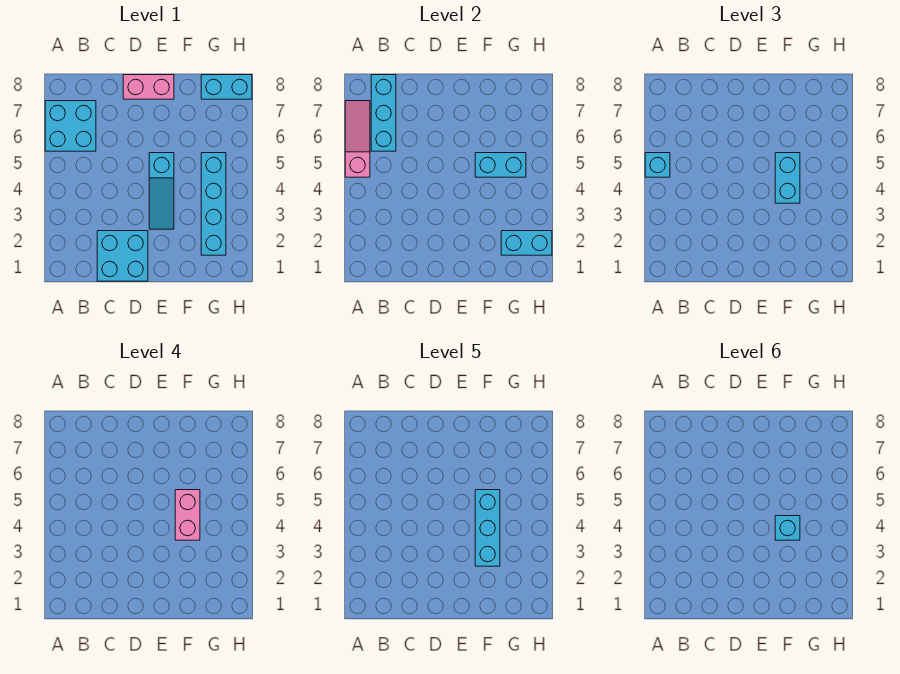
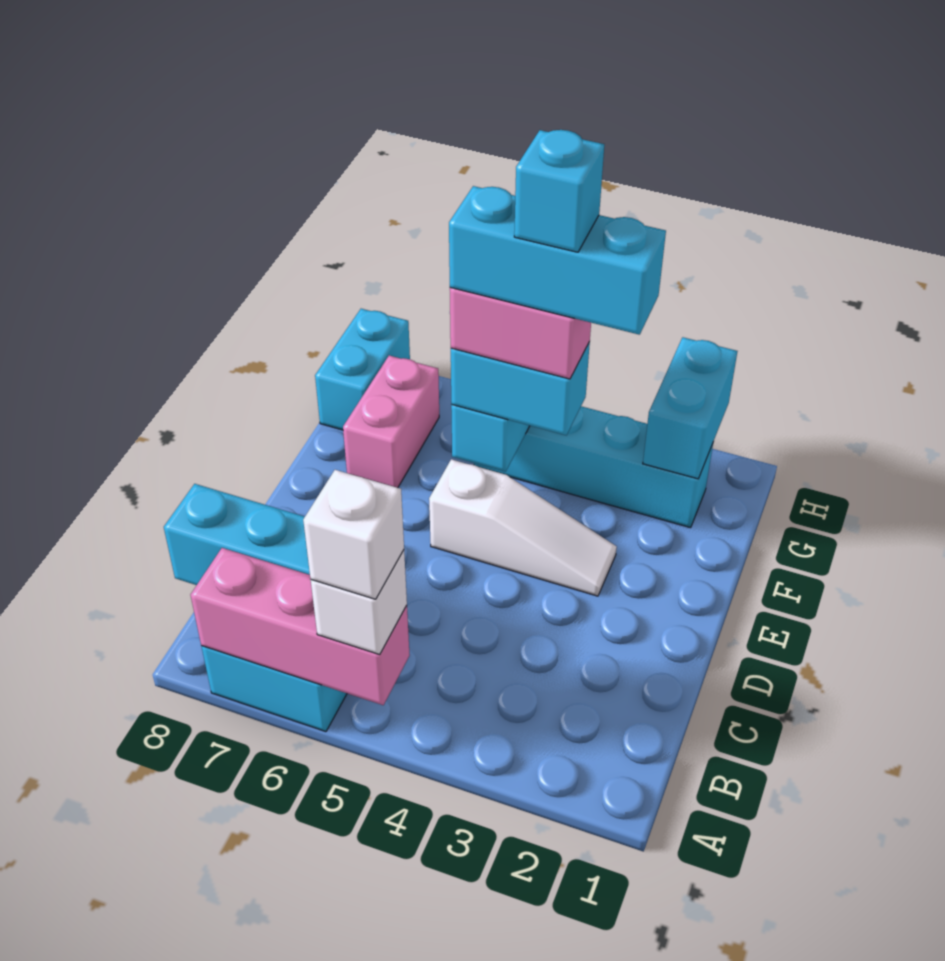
pink slope A5:A7 level 2 top 5 -> pink brick A5:A7 level 2
cyan brick A5 level 3 -> white brick A5 level 3
none -> white brick A5 level 4
cyan brick C1:D2 level 1 -> none
pink brick D8:E8 level 1 -> pink brick F7:G7 level 1
cyan slope E3:E5 level 1 top 5 -> white slope E3:E5 level 1 top 5

